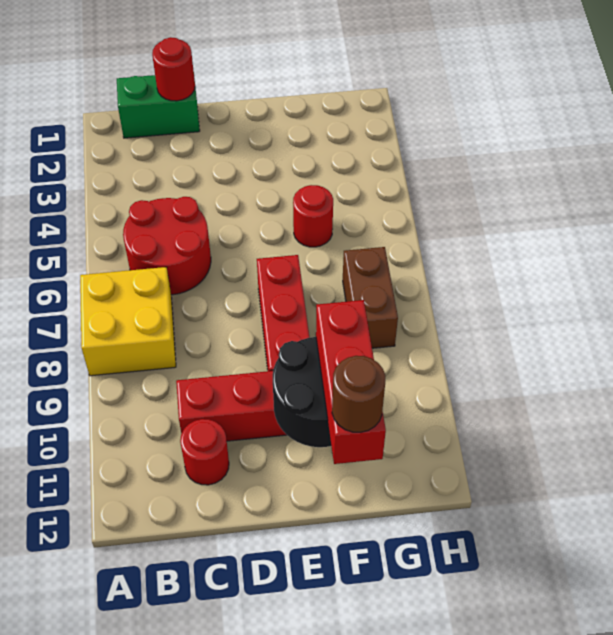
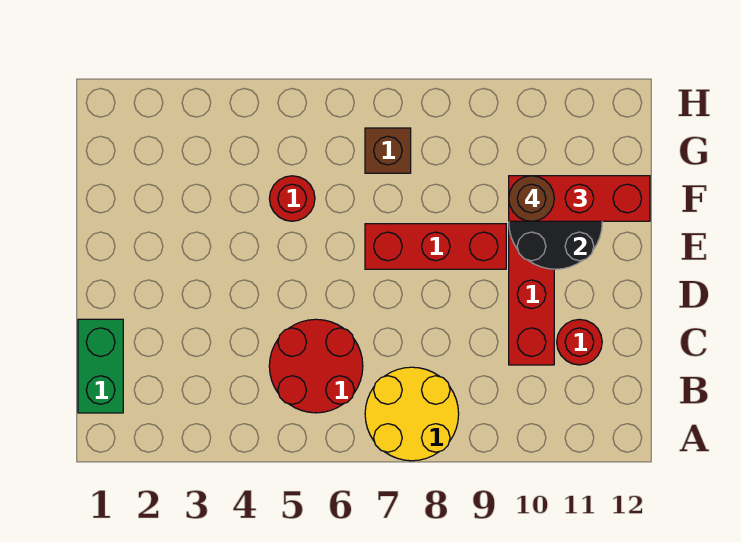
yellow brick A7:B8 level 1 -> yellow round brick A7:B8 level 1
red round brick C1 level 2 -> none
brown round brick F12 level 4 -> brown round brick F10 level 4
brown brick G7:G8 level 1 -> brown brick G7 level 1

